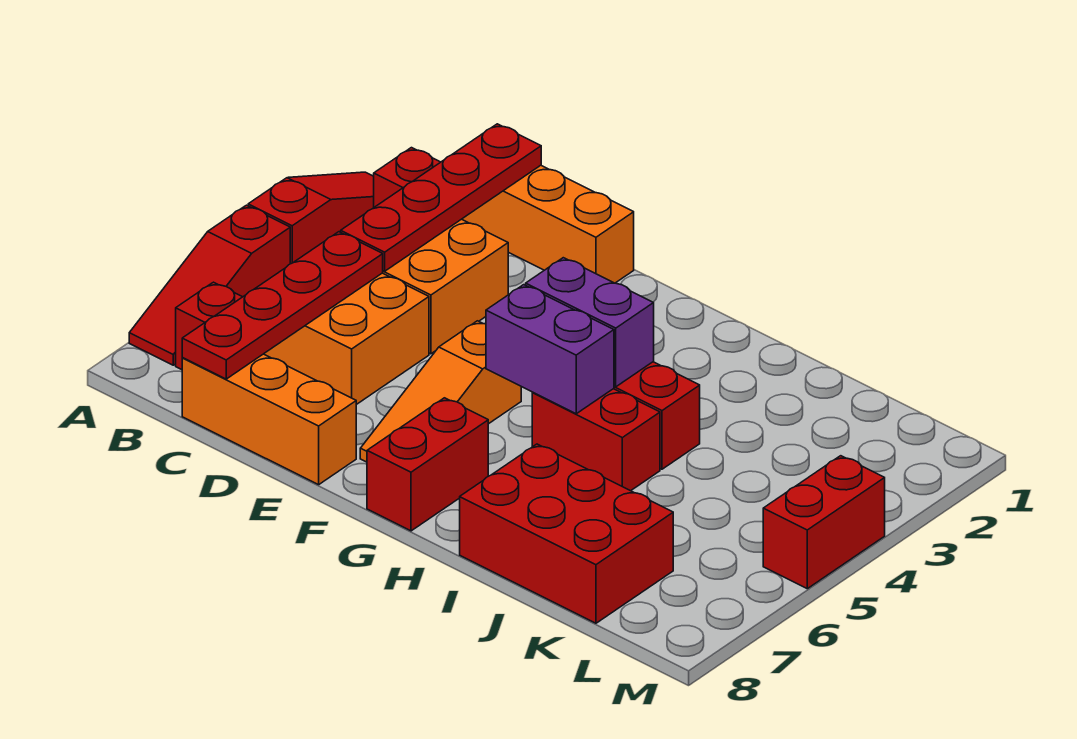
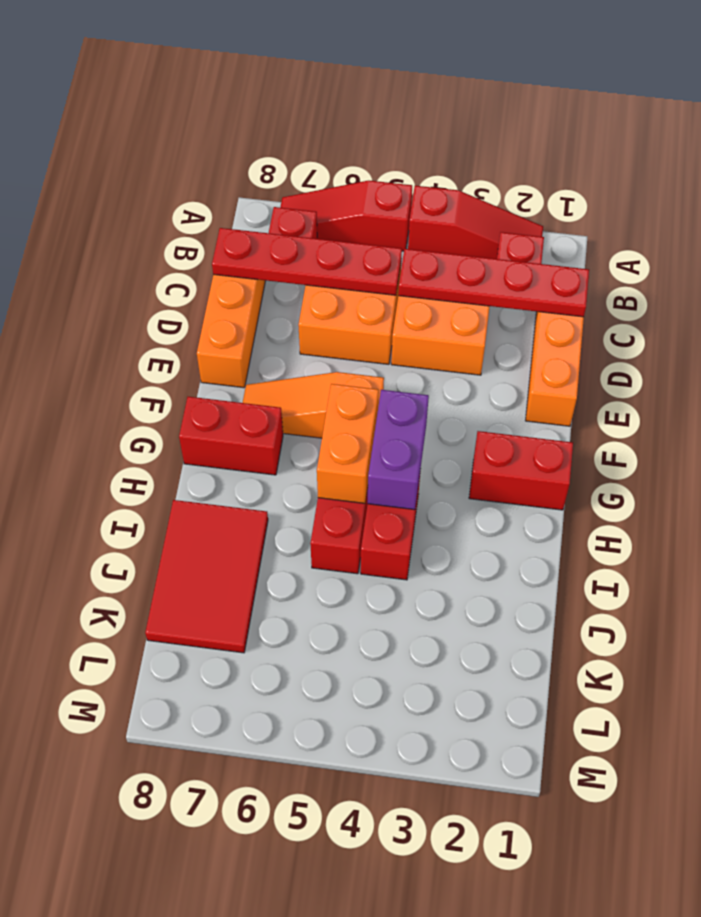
purple brick G5:H5 level 2 -> orange brick G5:H5 level 2
red brick I7:K8 level 1 -> red tile I7:K8 level 1
red brick M4:M5 level 1 -> red brick G1:G2 level 1

